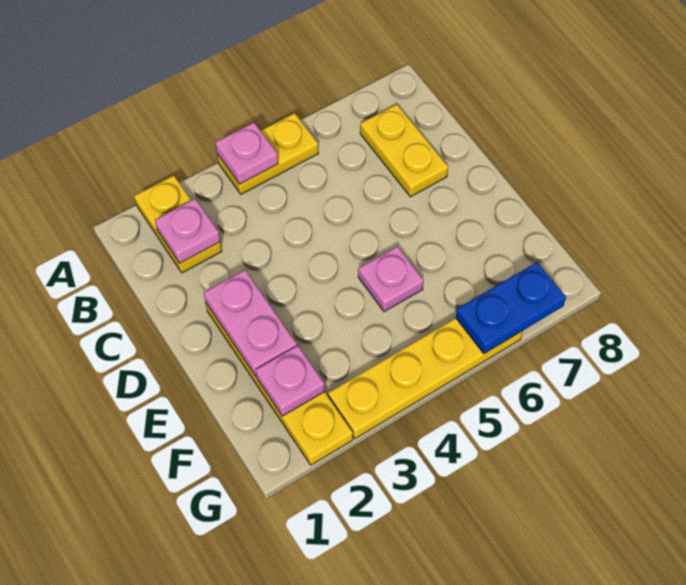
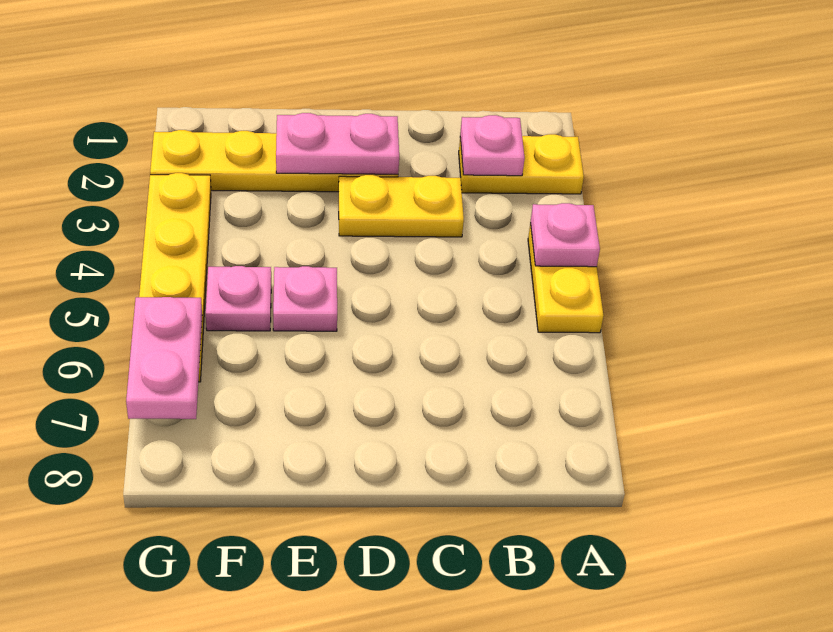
yellow plate B7:C7 level 1 -> yellow plate C3:D3 level 1
pink plate F2 level 2 -> pink plate F5 level 1
blue plate G6:G7 level 2 -> pink plate G6:G7 level 2

